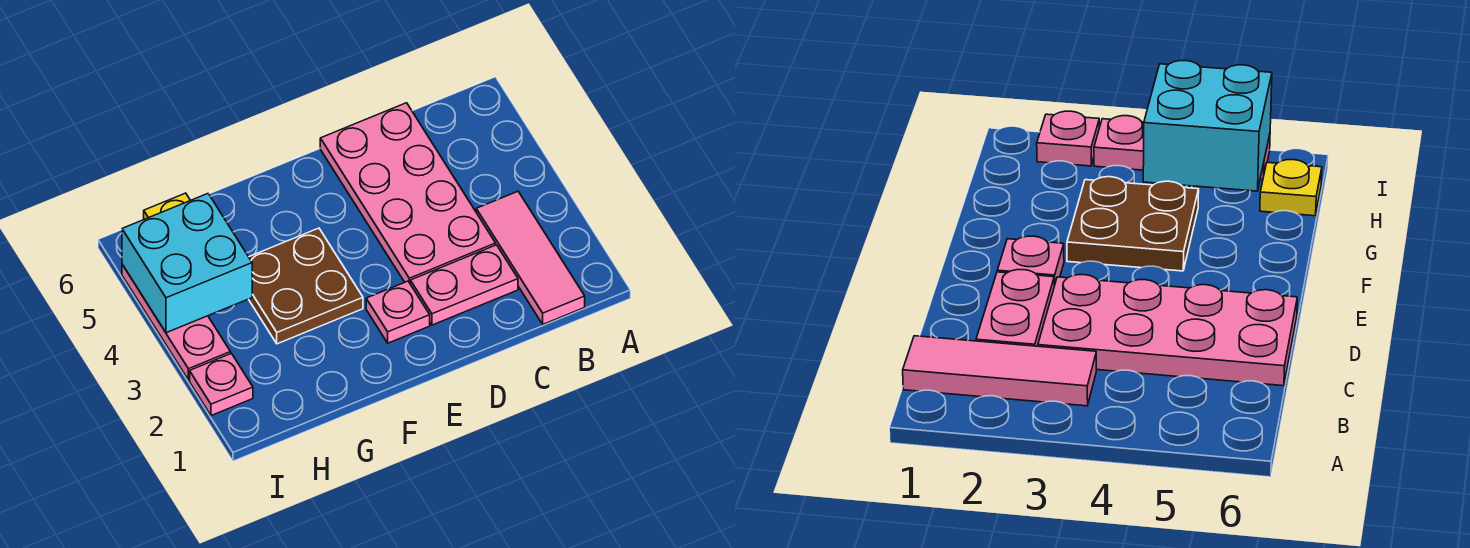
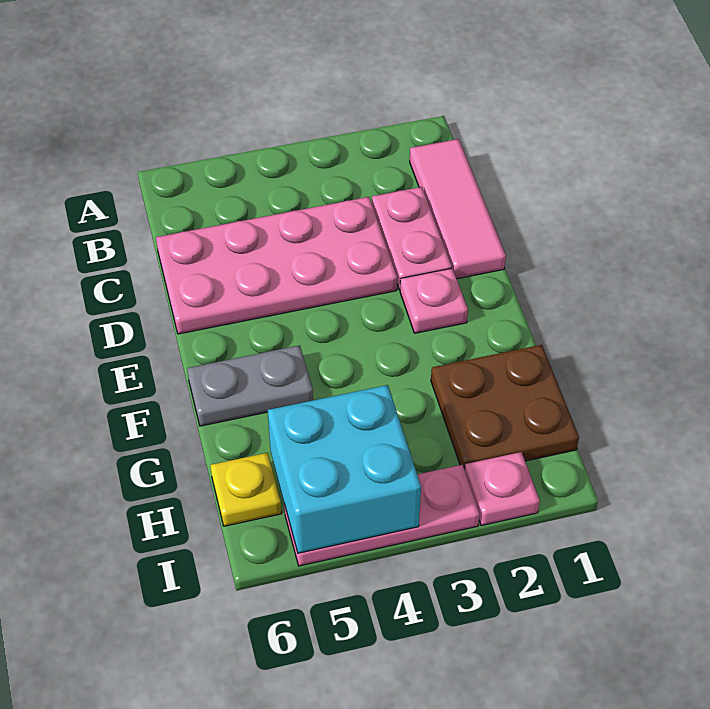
pink tile B1:B3 level 1 -> pink tile B1:D1 level 1
brown plate F3:G4 level 1 -> brown plate G1:H2 level 1
none -> grey plate F5:F6 level 1

